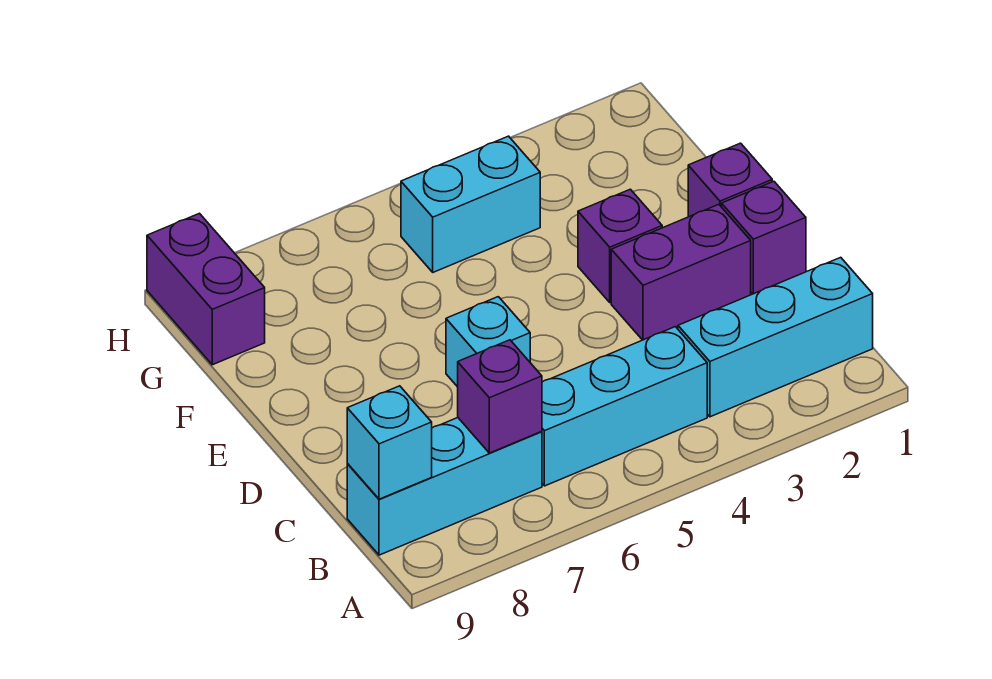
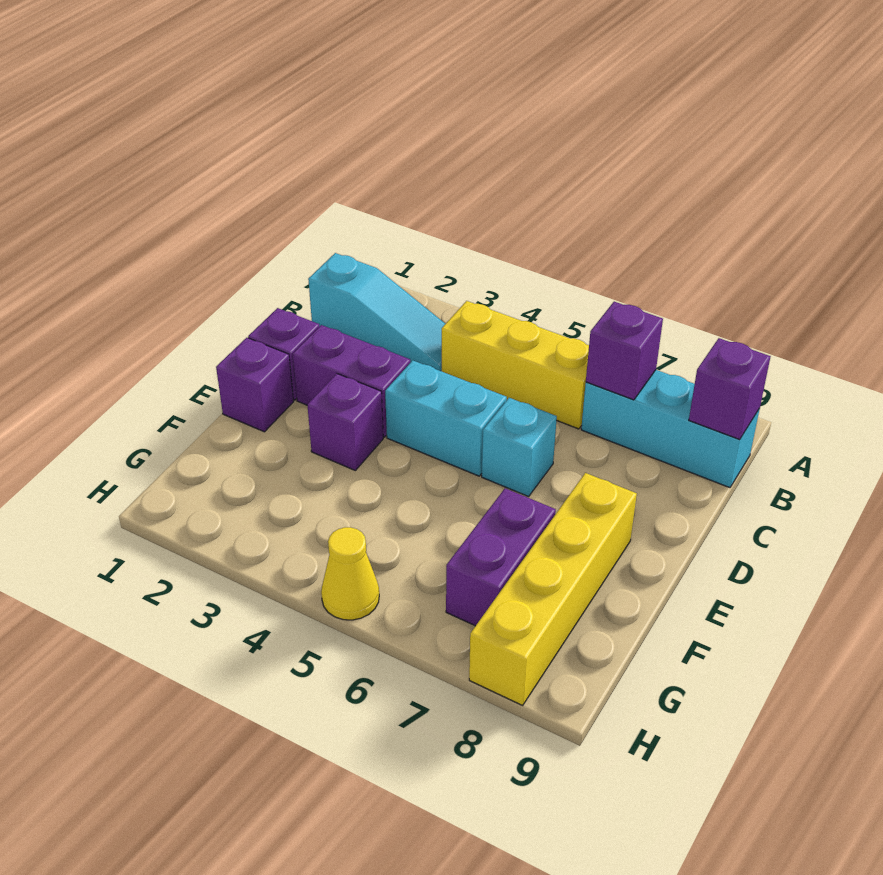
cyan brick B1:B3 level 1 -> cyan slope B1:B3 level 1 top 1
cyan brick B4:B6 level 1 -> yellow brick B4:B6 level 1
cyan brick B9 level 2 -> purple brick B9 level 2
none -> yellow brick E8:H8 level 1
cyan brick G4:G5 level 1 -> cyan brick D4:D5 level 1
purple brick G9:H9 level 1 -> purple brick F7:G7 level 1
none -> yellow cone H5 level 1

